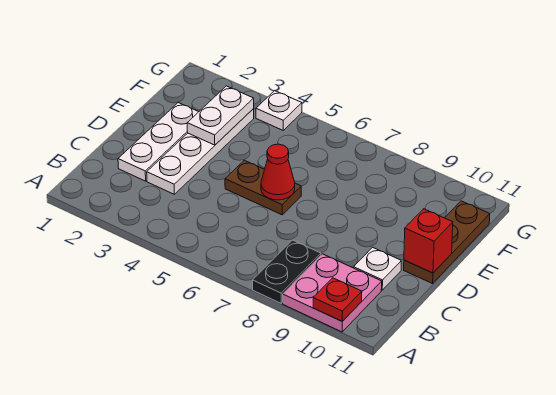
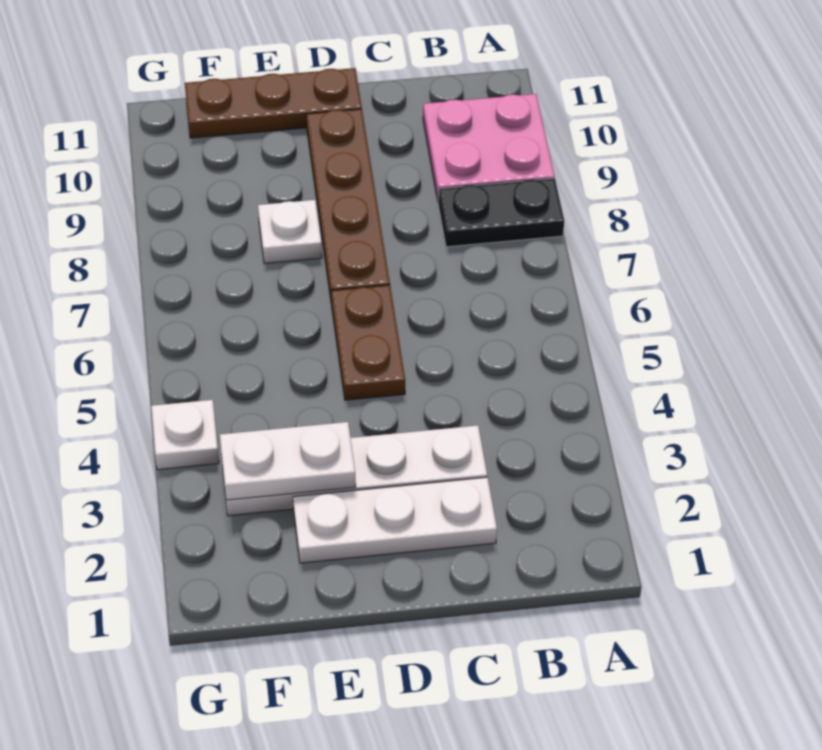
red plate A10 level 2 -> none
white plate C10 level 1 -> white plate E8 level 1
red cone D6 level 2 -> none
none -> brown plate D7:D10 level 1
red brick D11 level 2 -> none

